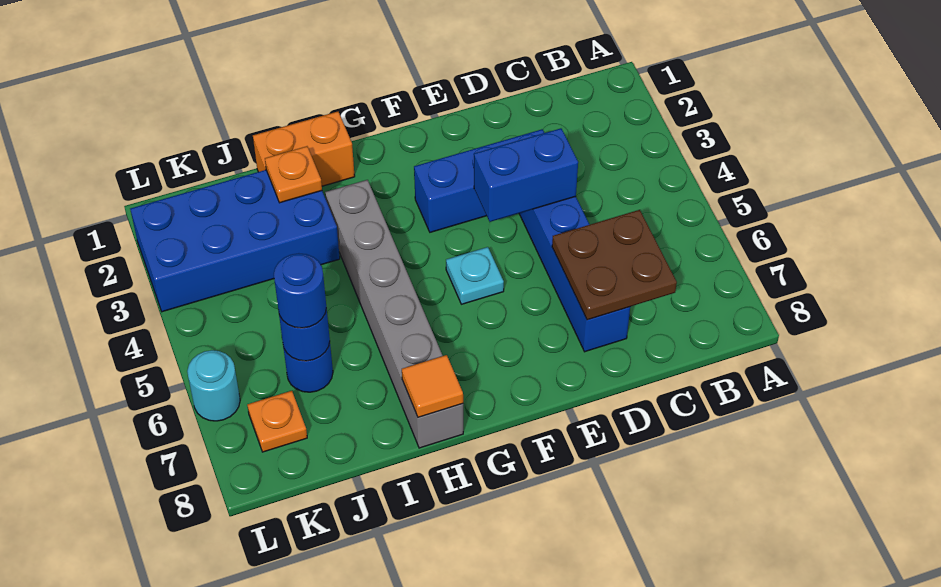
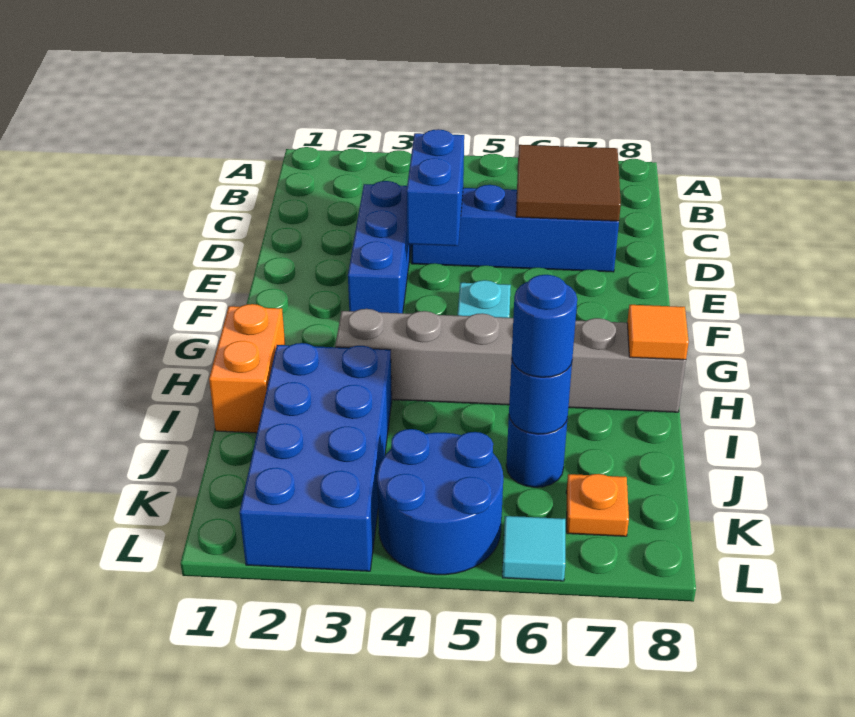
brown plate C6:D7 level 2 -> brown tile C6:D7 level 2
orange plate I2 level 2 -> none
none -> blue round brick K4:L5 level 1
cyan round brick L6 level 1 -> cyan tile L6 level 1

